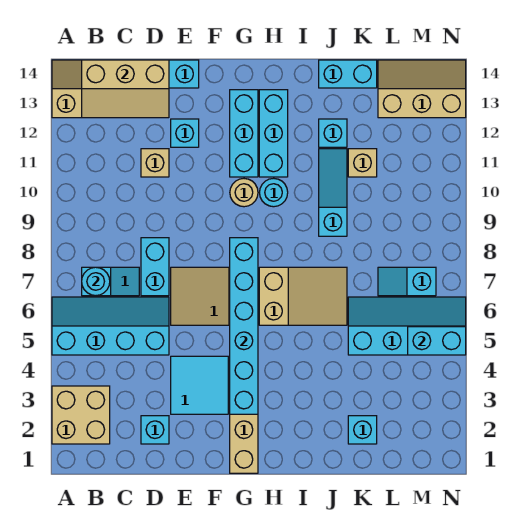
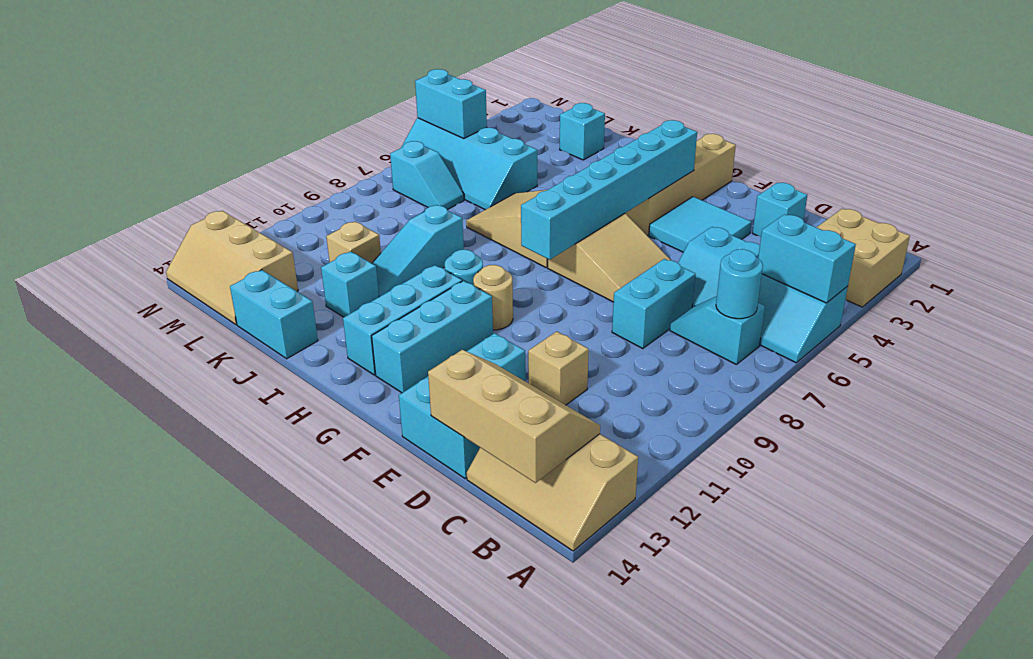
none -> cyan brick A5:B5 level 2

